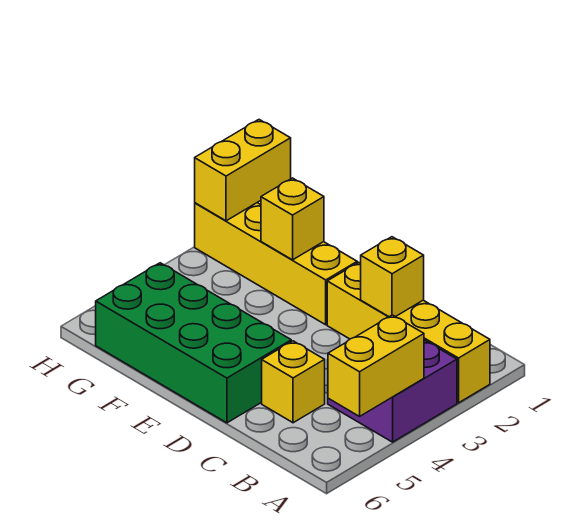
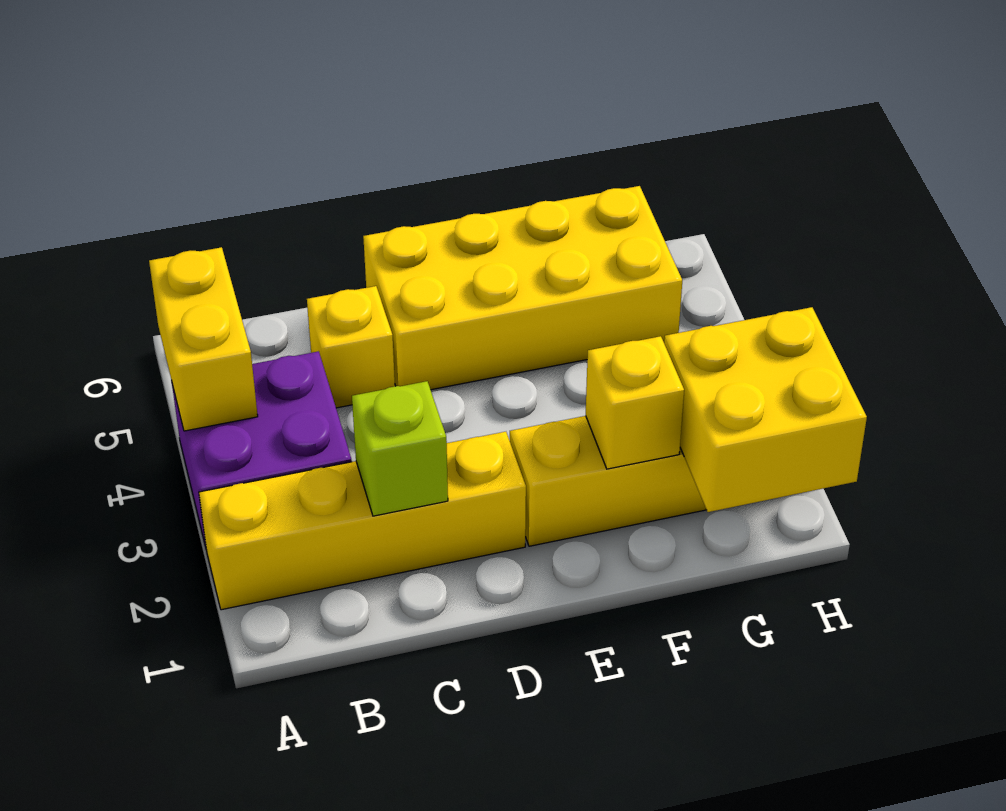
yellow brick C2 level 2 -> lime brick C2 level 2
green brick D5:G6 level 1 -> yellow brick D5:G6 level 1
yellow brick H1:H2 level 2 -> yellow brick G1:H2 level 2

